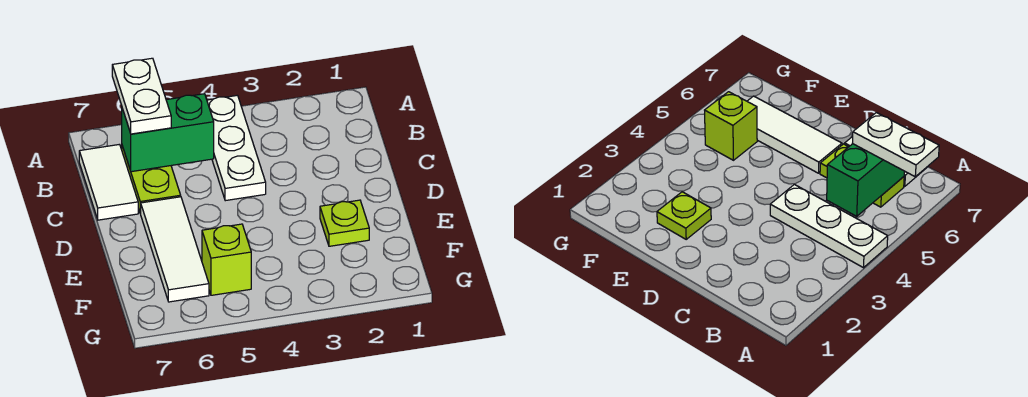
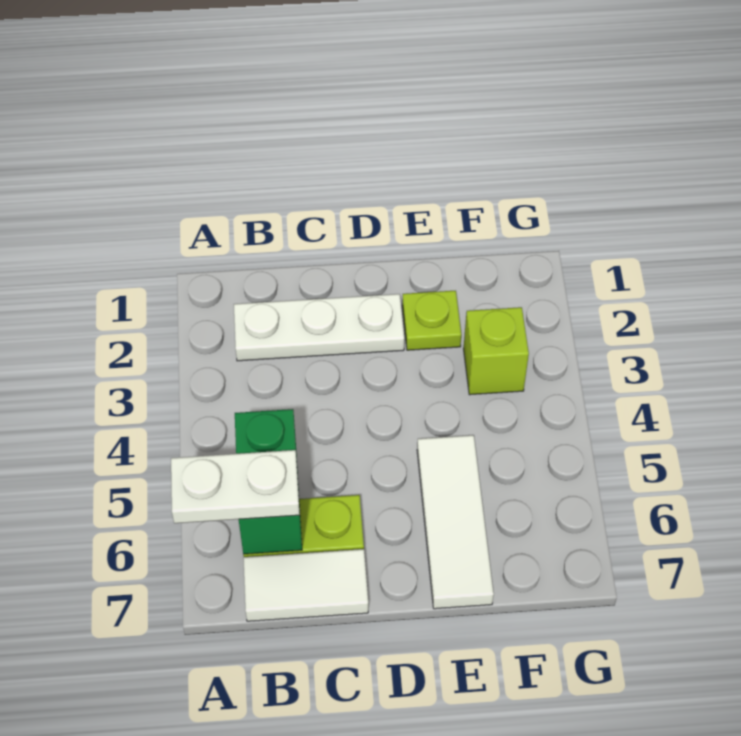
white plate A4:C4 level 1 -> white plate B2:D2 level 1
white tile D6:F6 level 1 -> white tile E5:E7 level 1
lime brick F5 level 1 -> lime brick F3 level 1

